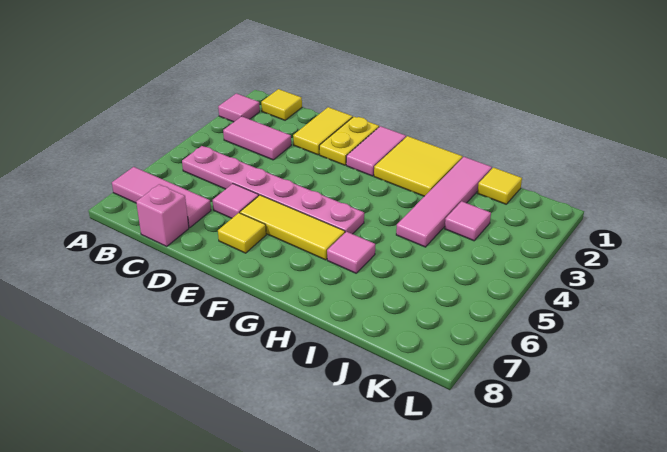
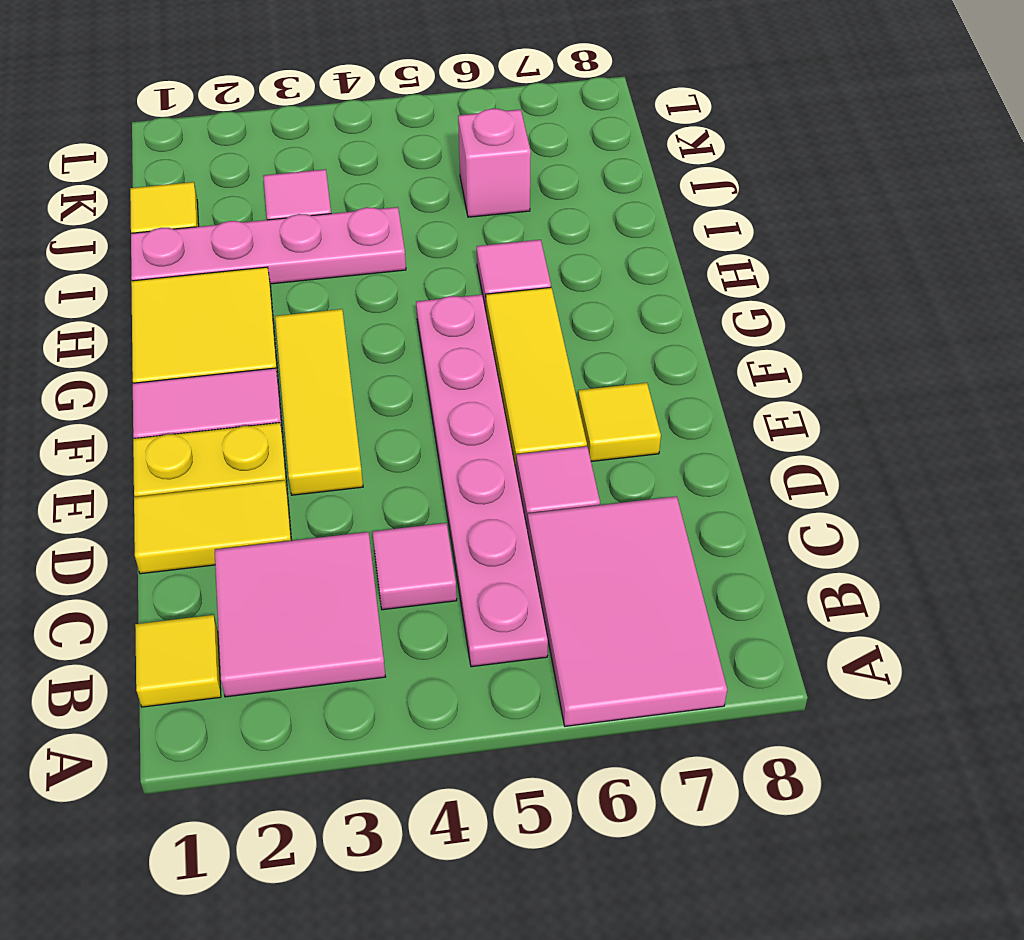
pink tile A2 level 1 -> pink tile C4 level 1
pink tile A7:C7 level 1 -> pink tile A6:C7 level 1
pink tile B3:C3 level 1 -> pink tile B2:C3 level 1
pink brick C8 level 1 -> pink brick J6 level 1
none -> yellow tile E3:G3 level 1
pink tile I1:I4 level 1 -> pink plate I1:I4 level 1

